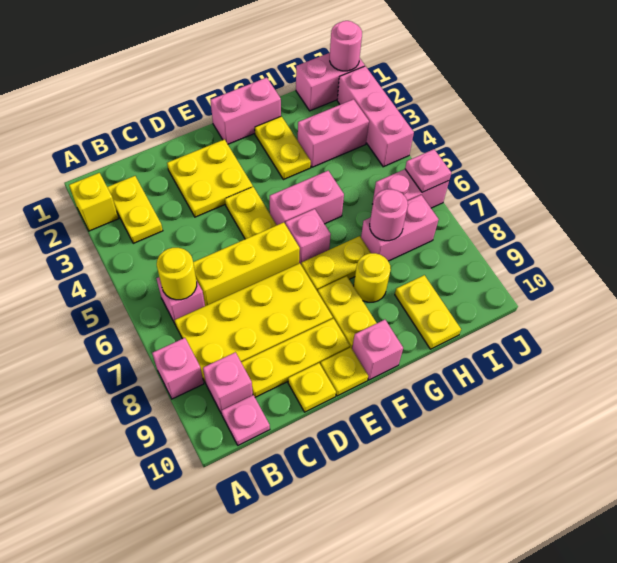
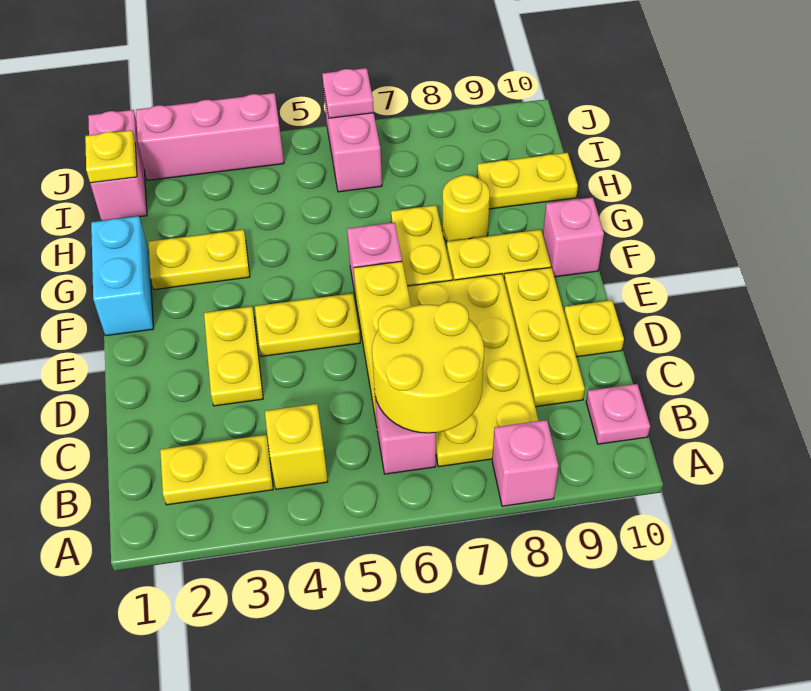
yellow brick A2 level 1 -> yellow brick B4 level 1
yellow round brick B6 level 2 -> yellow round brick B6:C7 level 2
pink brick B9 level 1 -> none
yellow plate D2:E3 level 1 -> yellow plate D3:E3 level 1
yellow plate E10 level 1 -> yellow plate I1 level 2
pink brick F1:G1 level 1 -> cyan brick F1:G1 level 1
pink brick F5:G5 level 1 -> none
pink brick H3:I3 level 1 -> none
pink brick H7:I7 level 1 -> none
pink round brick H7 level 2 -> none
pink round brick J1 level 2 -> none

